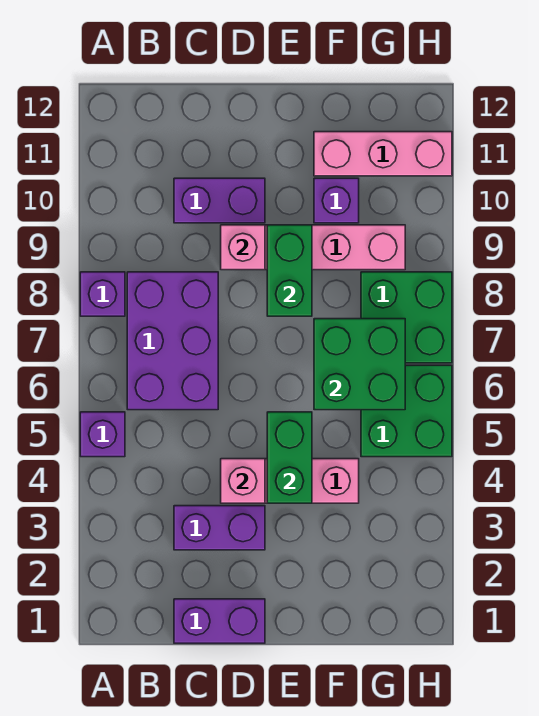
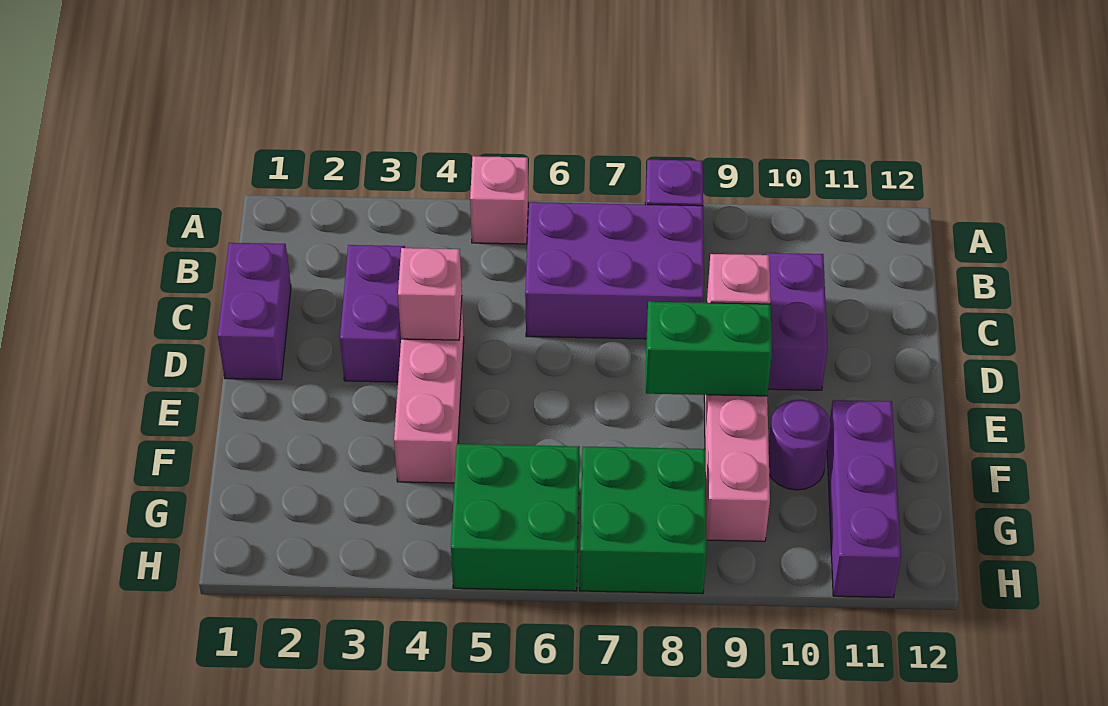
purple brick A5 level 1 -> pink brick A5 level 1
green brick E4:E5 level 2 -> none
green brick F6:G7 level 2 -> none
purple brick F10 level 1 -> purple round brick F10 level 1
pink brick F11:H11 level 1 -> purple brick F11:H11 level 1

